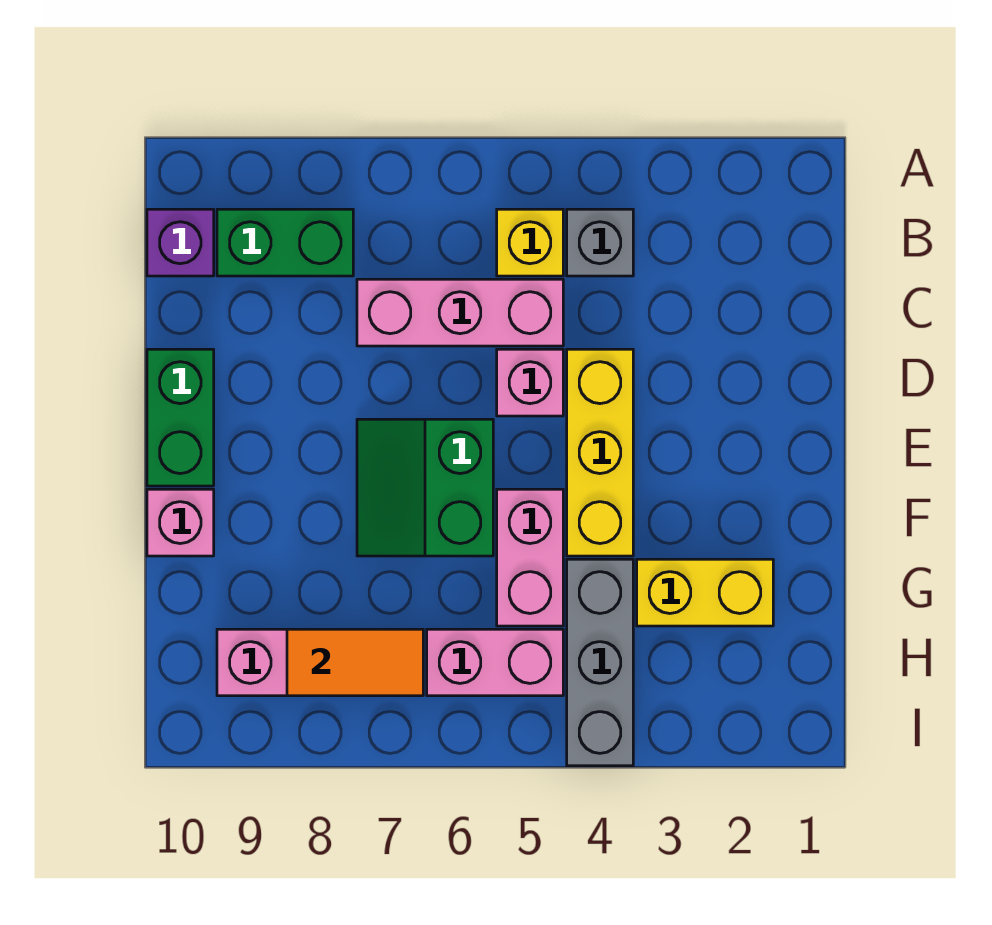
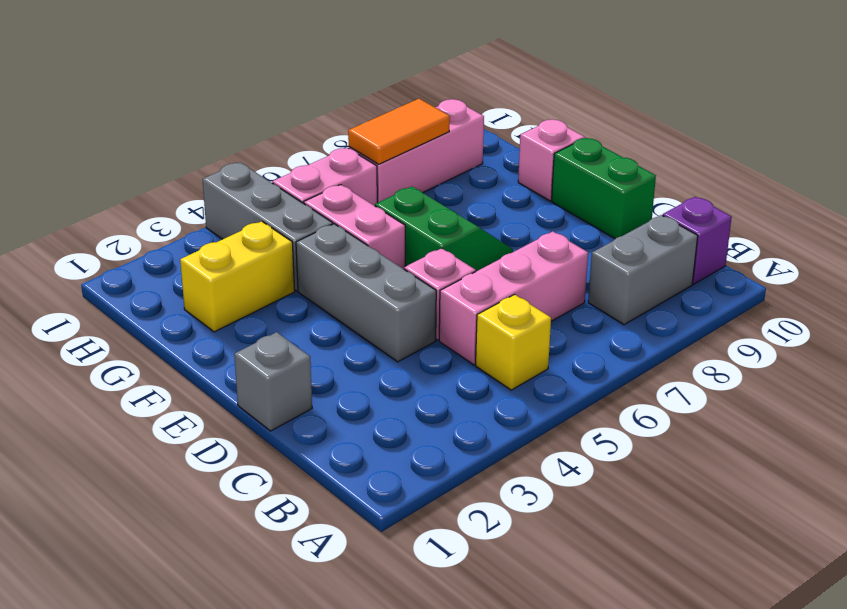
grey brick B4 level 1 -> grey brick D1 level 1
green brick B8:B9 level 1 -> grey brick B8:B9 level 1
yellow brick D4:F4 level 1 -> grey brick D4:F4 level 1

